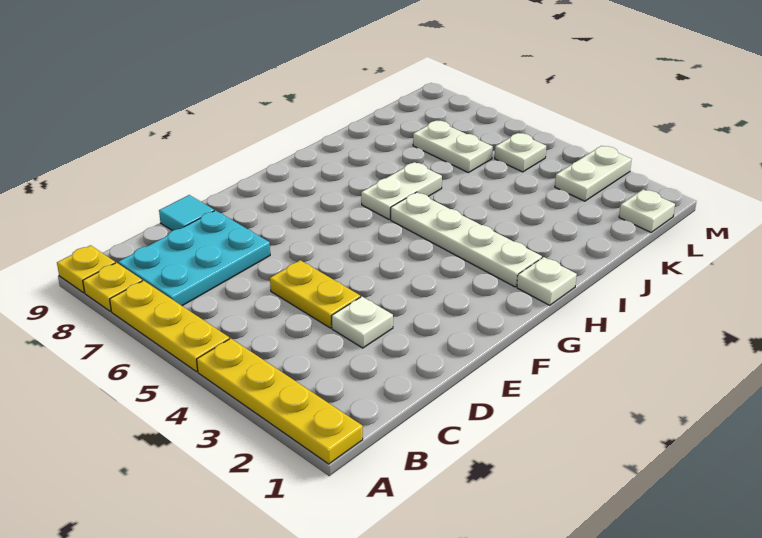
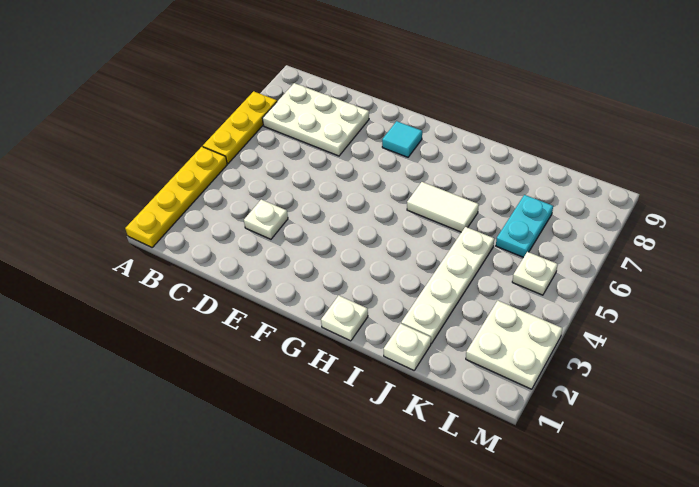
yellow plate A8 level 1 -> none
yellow plate A9 level 1 -> none
cyan plate B7:D8 level 1 -> white plate B7:D8 level 1
yellow plate D4:D5 level 1 -> none
cyan tile D9 level 1 -> cyan tile F8 level 1
white plate H2:H5 level 1 -> white plate J2:J5 level 1
white plate H6:I6 level 1 -> white tile H6:I6 level 1
white plate K6:K7 level 1 -> cyan plate K6:K7 level 1
white plate L1 level 1 -> white plate J1 level 1
white plate L3:M3 level 1 -> white plate L2:M3 level 1

